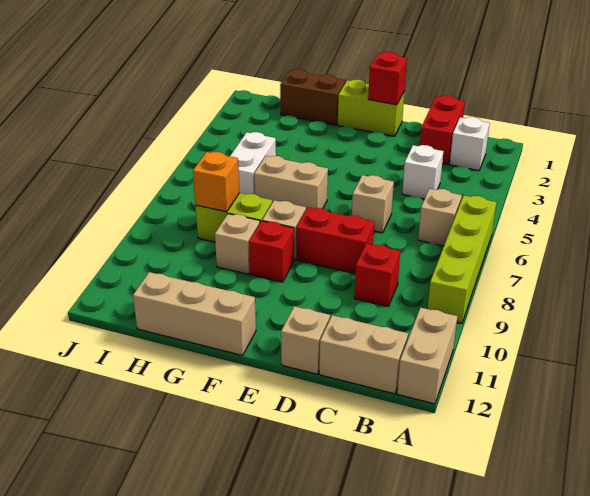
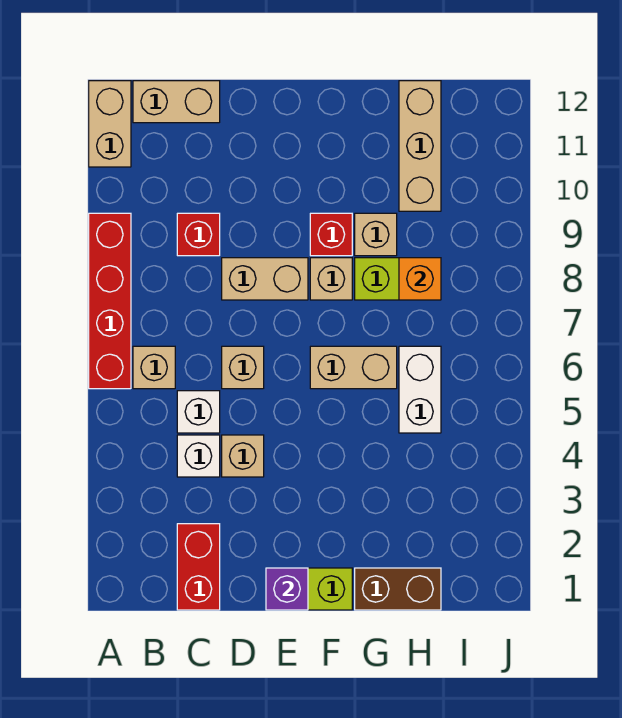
lime brick A6:A9 level 1 -> red brick A6:A9 level 1
white brick B2 level 1 -> white brick C5 level 1
red brick D8:E8 level 1 -> tan brick D8:E8 level 1
tan brick D12 level 1 -> tan brick D4 level 1
red brick E1 level 2 -> purple brick E1 level 2
tan brick F12:H12 level 1 -> tan brick H10:H12 level 1

